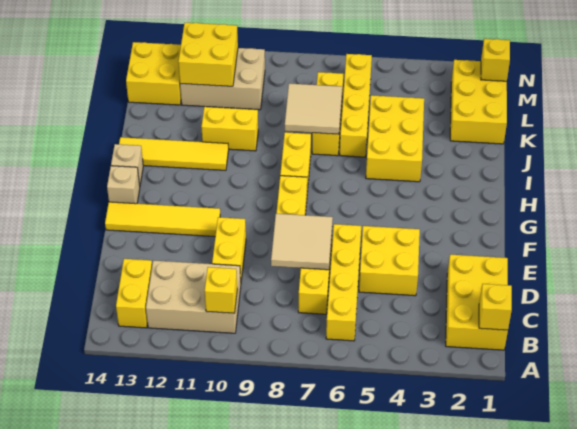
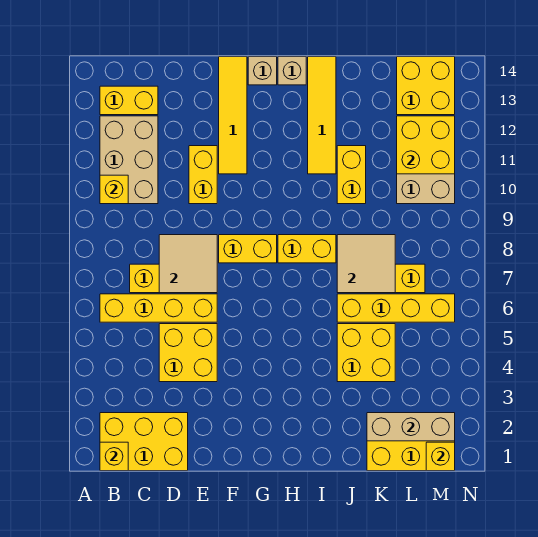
yellow brick D10:E10 level 1 -> yellow brick E10:E11 level 1
yellow brick I4:K5 level 1 -> yellow brick J4:K5 level 1
none -> tan brick K2:M2 level 2

